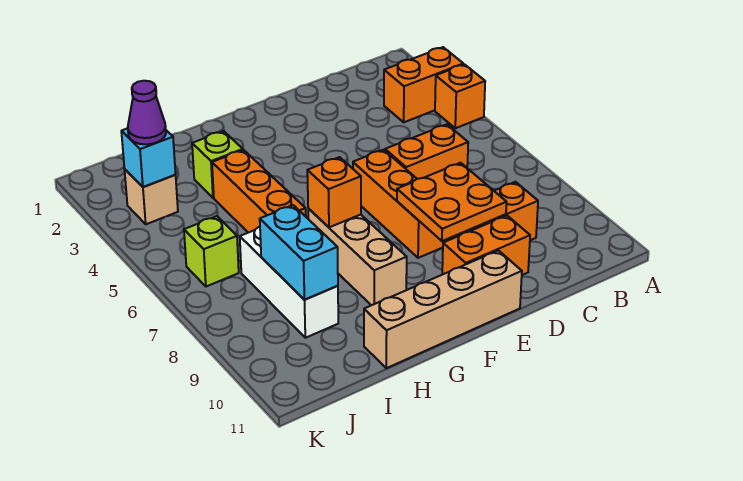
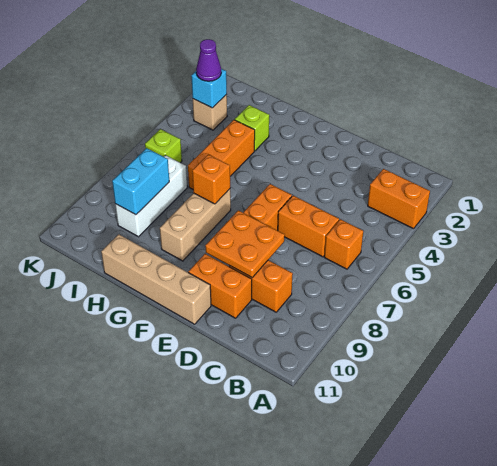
orange brick A4 level 1 -> orange brick B6 level 1

